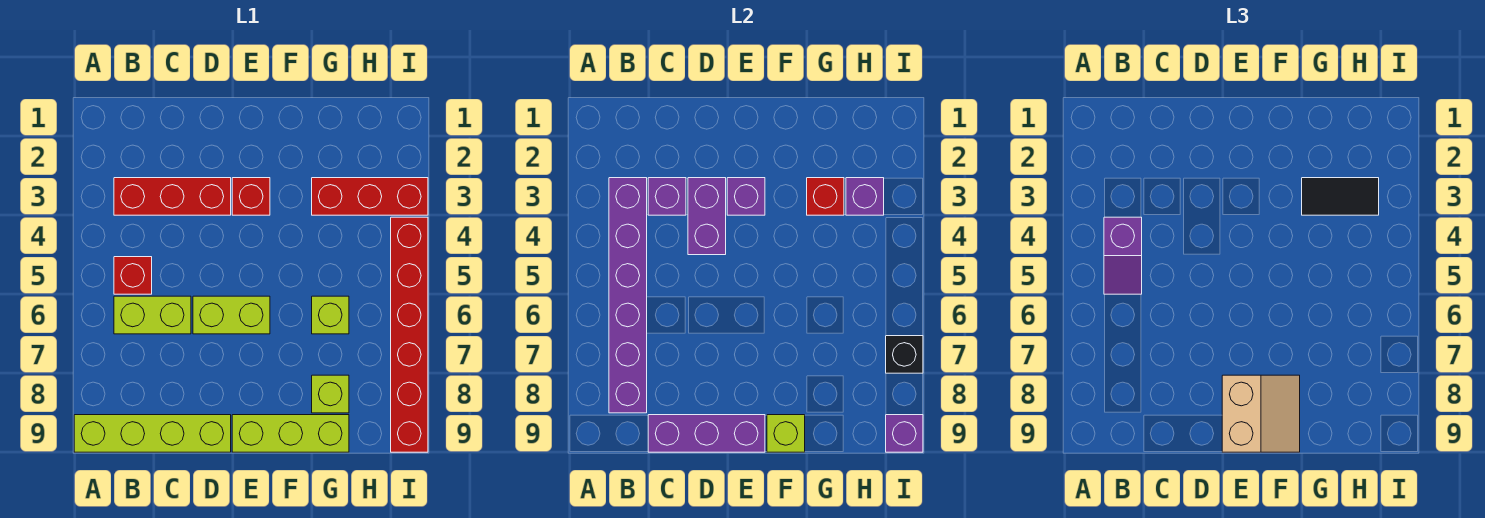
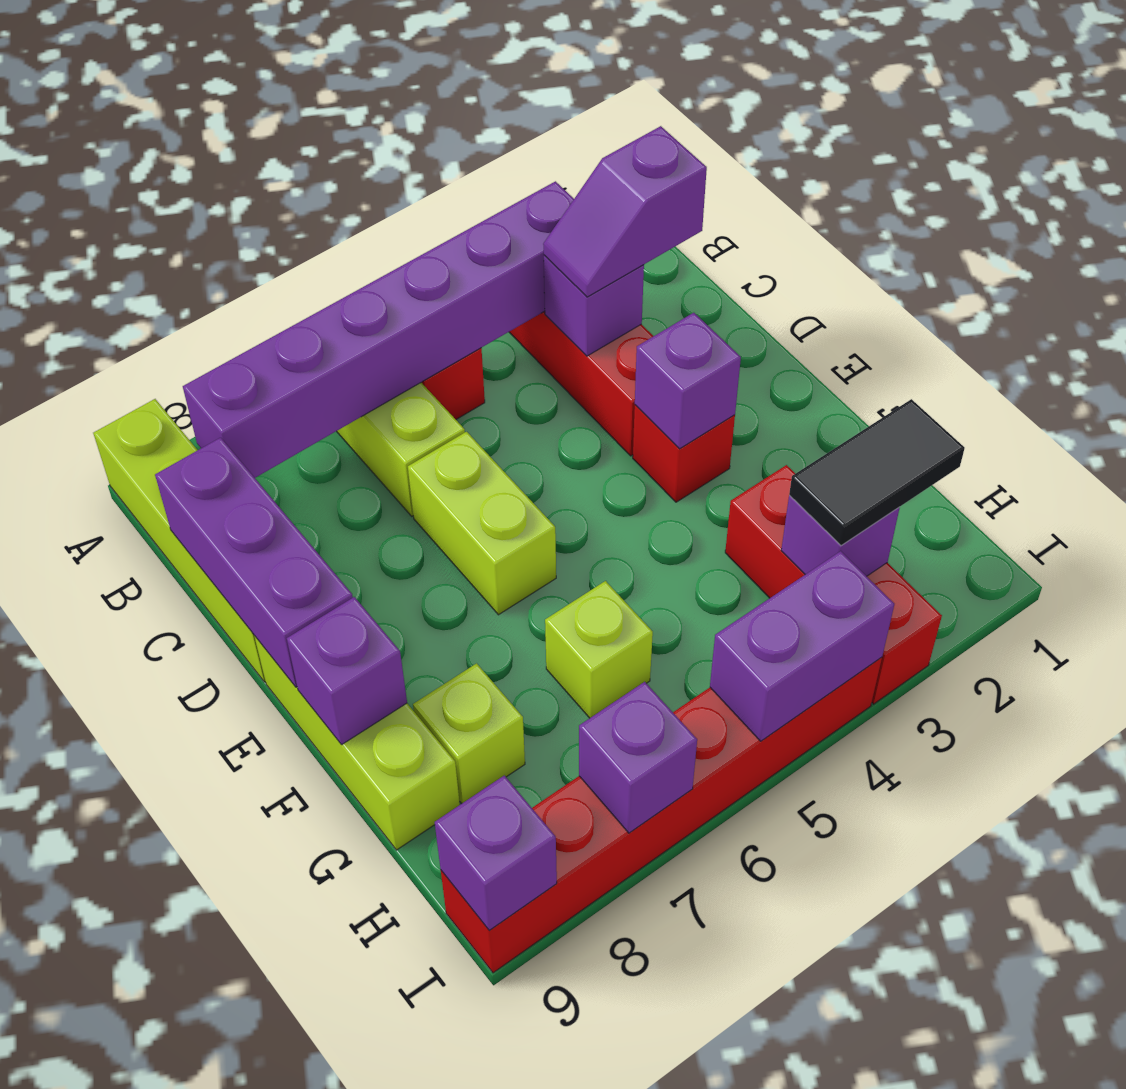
purple slope B4:B5 level 3 top 4 -> purple slope C2:C3 level 3 top 2
purple brick D3:D4 level 2 -> purple brick I4:I5 level 2
tan slope E8:F9 level 3 top E -> none
lime brick F9 level 2 -> purple brick F9 level 2
red brick G3 level 2 -> none
black tile G3:H3 level 3 -> black tile H2:H3 level 3
black brick I7 level 2 -> purple brick I7 level 2

